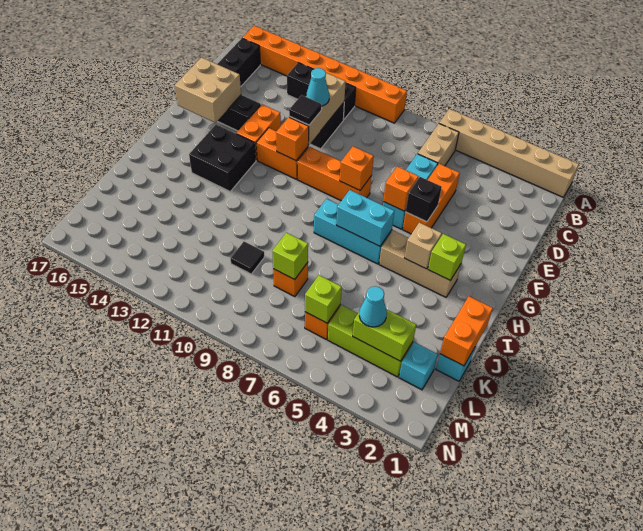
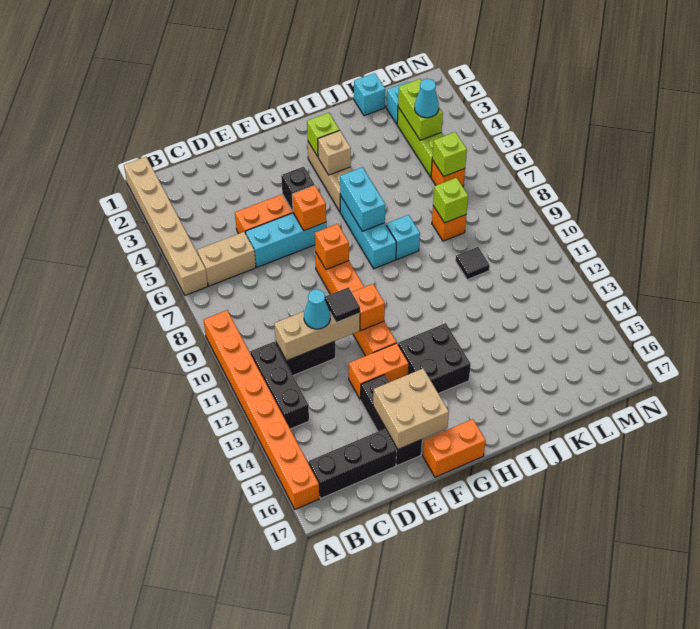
none -> cyan brick I8 level 1
orange brick J1:K1 level 2 -> orange brick F17:G17 level 1

